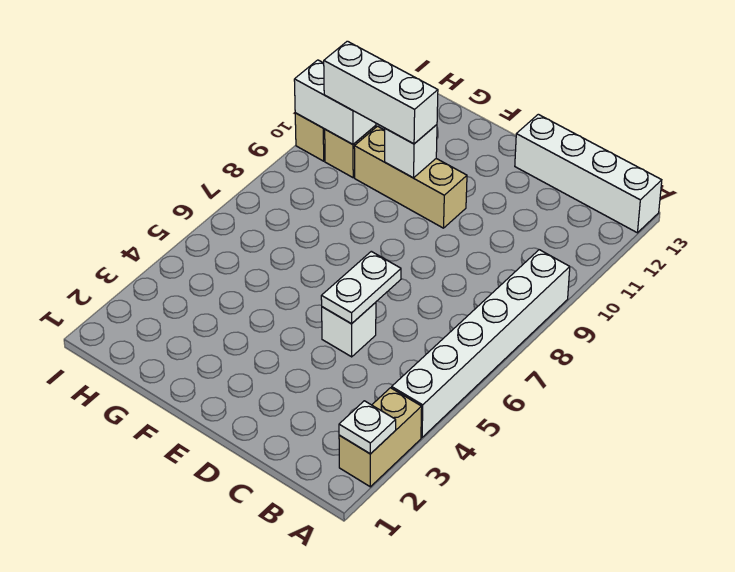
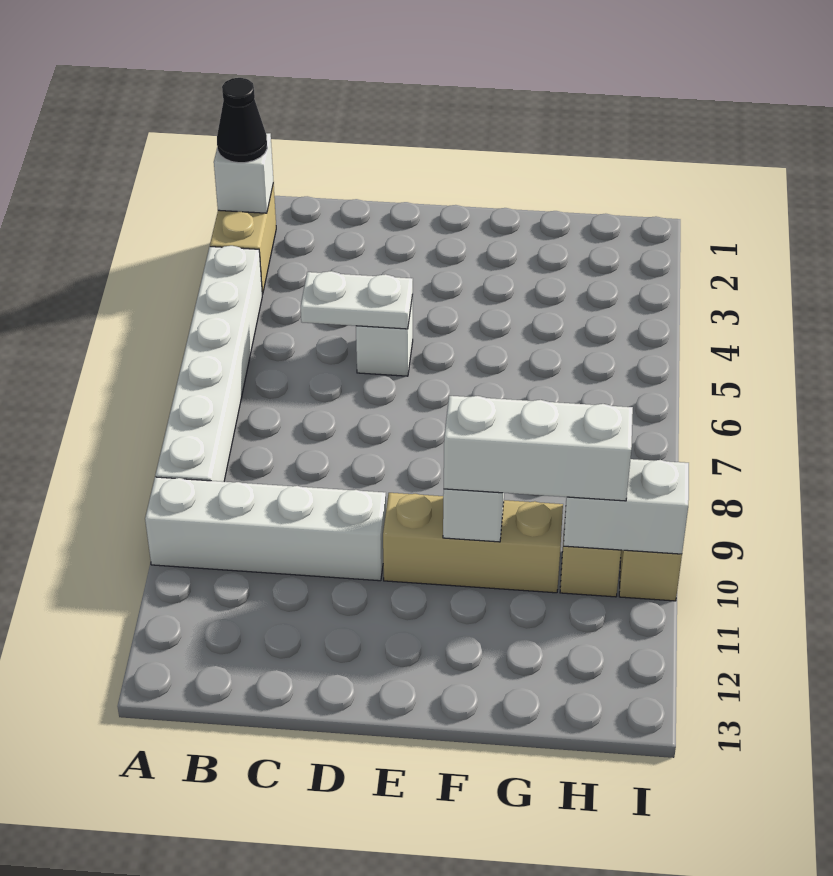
white plate A2 level 2 -> white brick A2 level 2
none -> black cone A2 level 3
white brick A13:D13 level 1 -> white brick A10:D10 level 1
white plate D5:D6 level 2 -> white plate C5:D5 level 2

